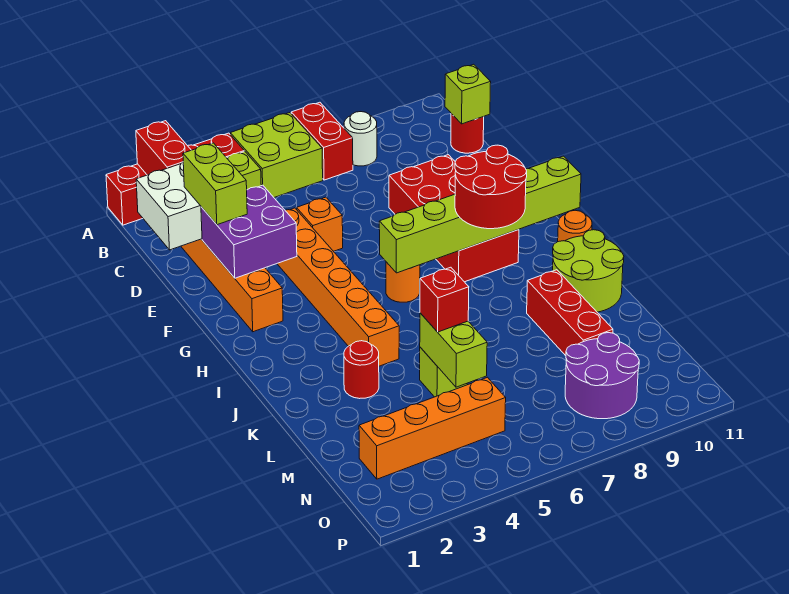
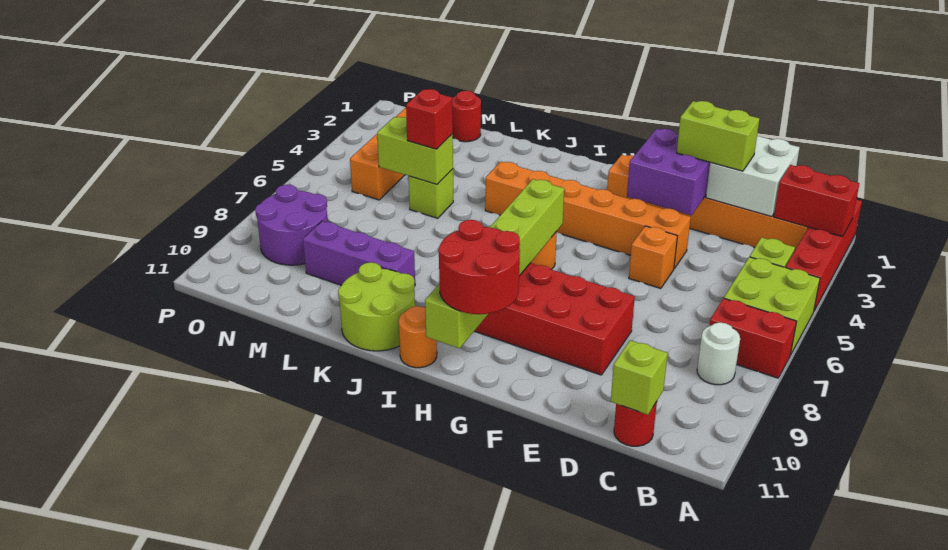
red round brick H8:I9 level 3 -> red round brick G10:H11 level 3
red round brick K3 level 1 -> red round brick M1 level 1
red brick K9:M9 level 1 -> purple brick K9:M9 level 1

